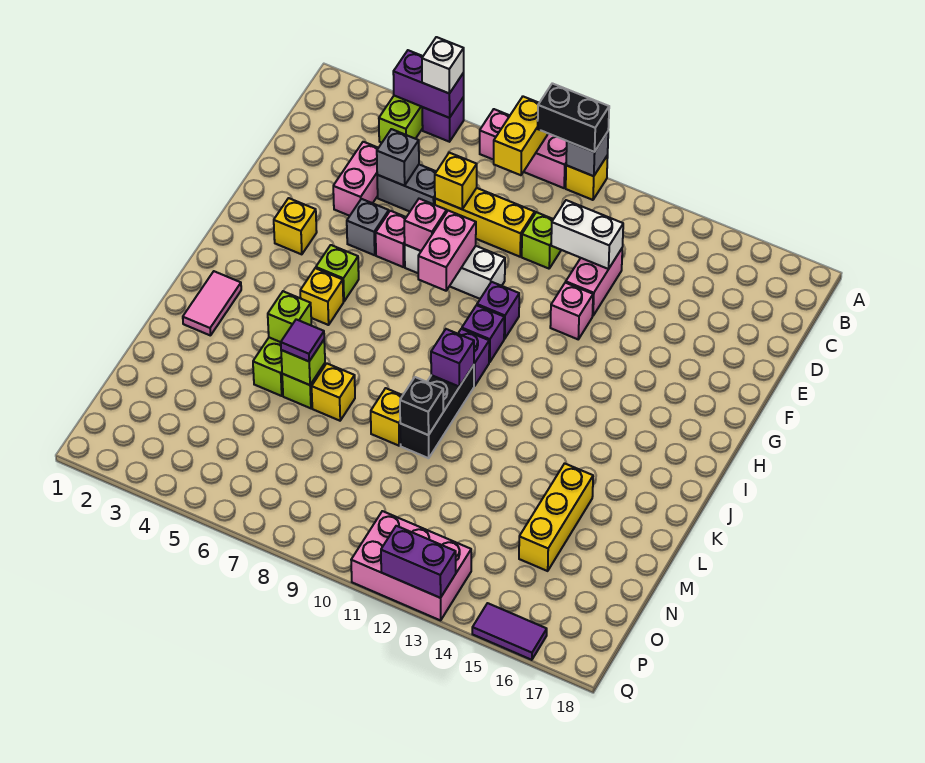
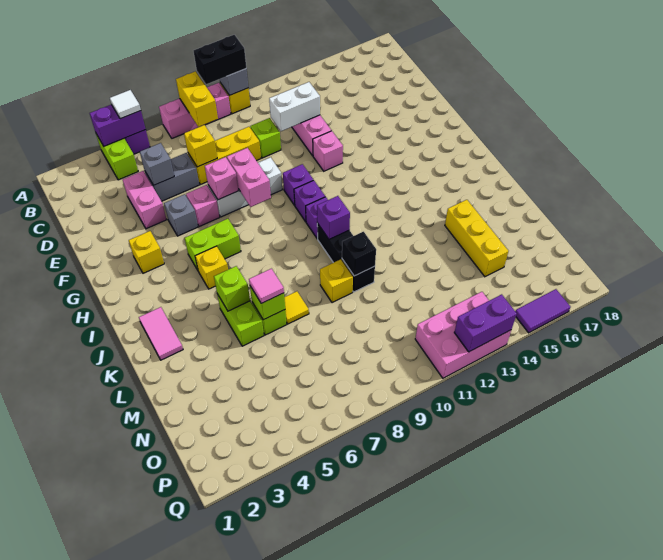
white brick A5 level 3 -> white tile A5 level 3
lime brick H5 level 1 -> lime brick H5:H6 level 1
purple tile L6 level 3 -> pink tile L6 level 3
yellow brick L7 level 1 -> yellow tile L7 level 1

